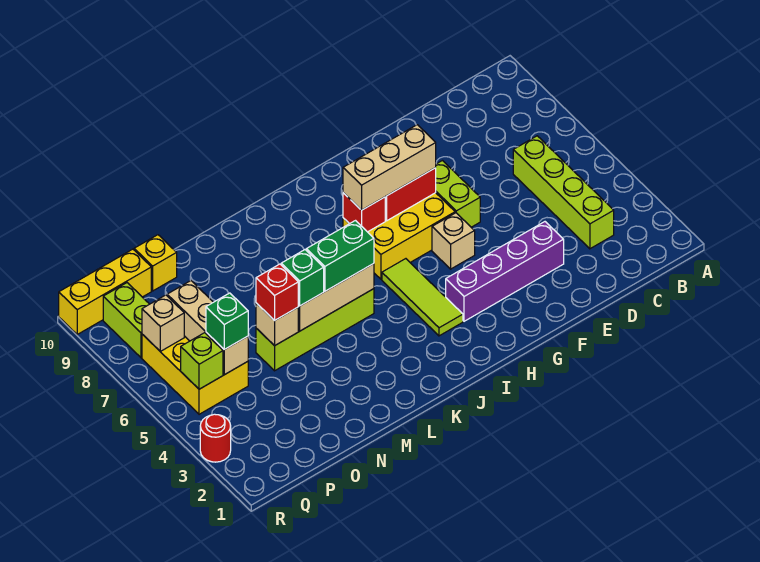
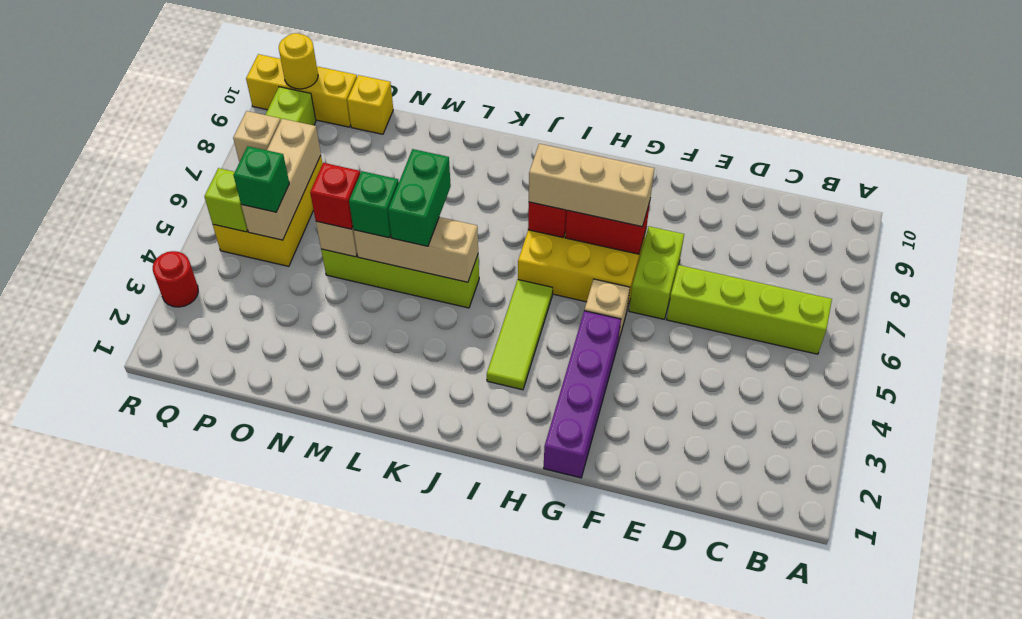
lime brick C3:C6 level 1 -> lime brick B6:E6 level 1
purple brick E3:H3 level 1 -> purple brick G1:G4 level 1
green brick K5:L5 level 3 -> green brick L5:L6 level 3
none -> yellow round brick Q10 level 2

